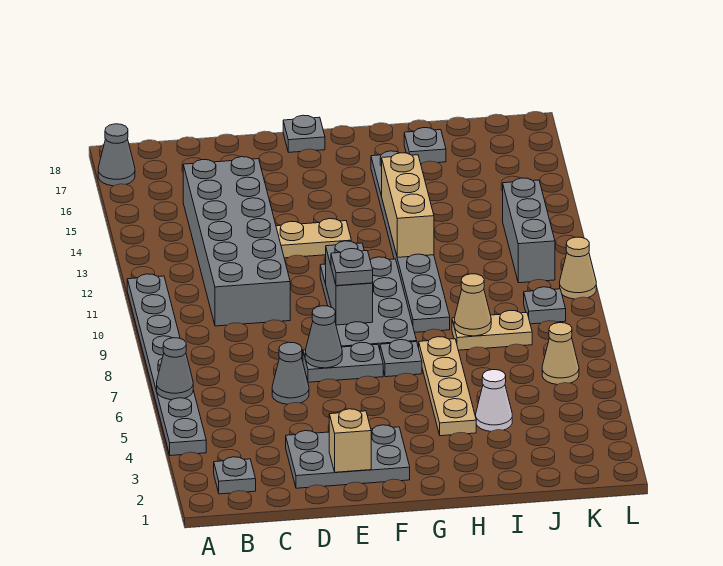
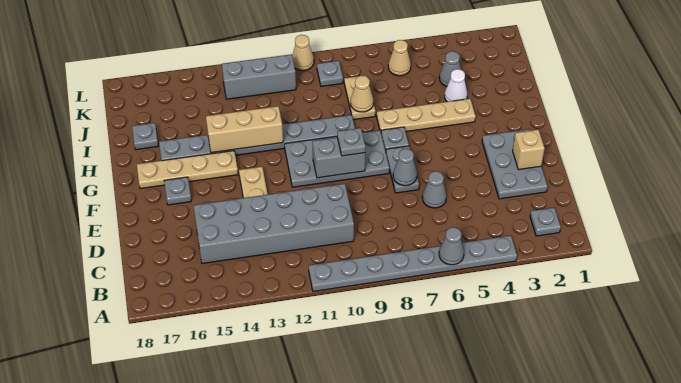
grey cone A17 level 1 -> grey cone J4 level 1
grey plate F18 level 1 -> grey plate F16 level 1
none -> tan plate G14:G17 level 1

